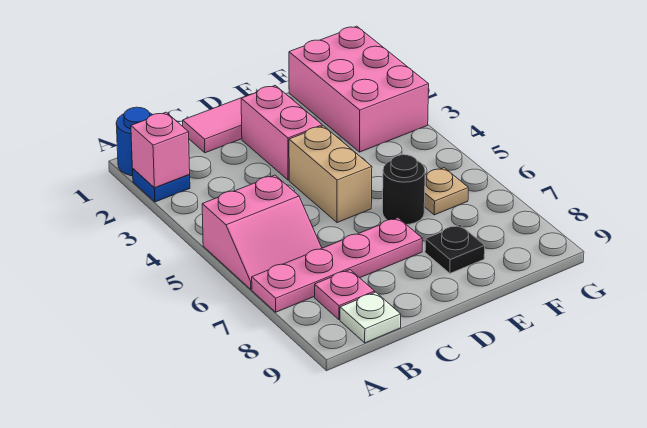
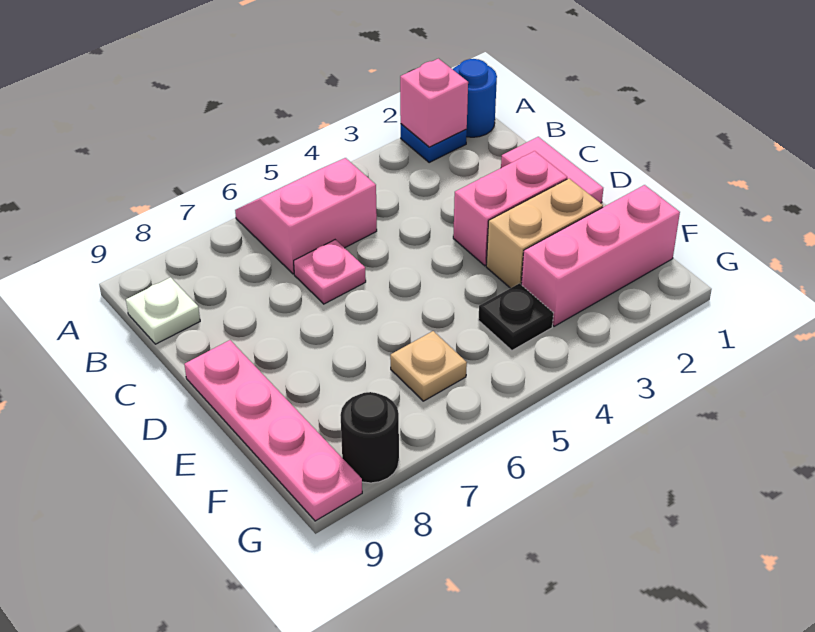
pink slope A5:B6 level 1 top 5 -> pink slope A5:B6 level 1 top B
pink plate A7:D7 level 1 -> pink plate D9:G9 level 1
pink plate B8 level 1 -> pink plate C6 level 1
tan brick D4:D5 level 1 -> tan brick E2:E3 level 1
black round brick E6 level 1 -> black round brick G8 level 1
black plate E8 level 1 -> black plate F4 level 1
pink brick F1:G3 level 1 -> pink brick F1:F3 level 1

